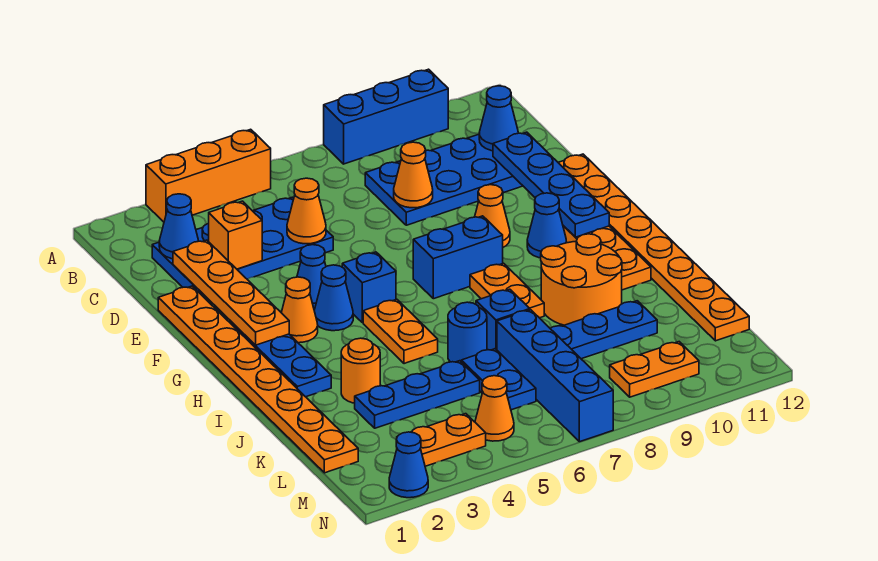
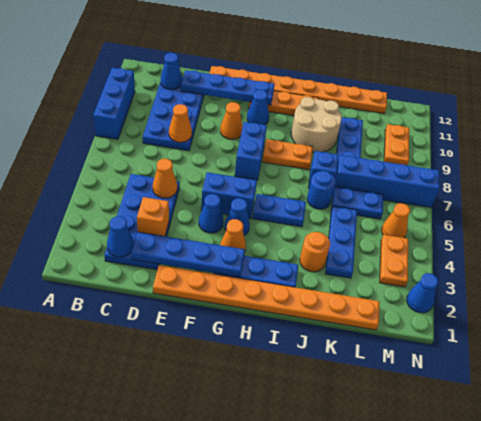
orange brick A3:A5 level 1 -> none
orange plate D2:G2 level 2 -> blue plate D2:G2 level 2
blue brick G5 level 1 -> blue brick F5:G5 level 1
orange plate H5:I5 level 1 -> blue plate H5:I5 level 1
orange round brick I9:J10 level 1 -> tan round brick I9:J10 level 1

